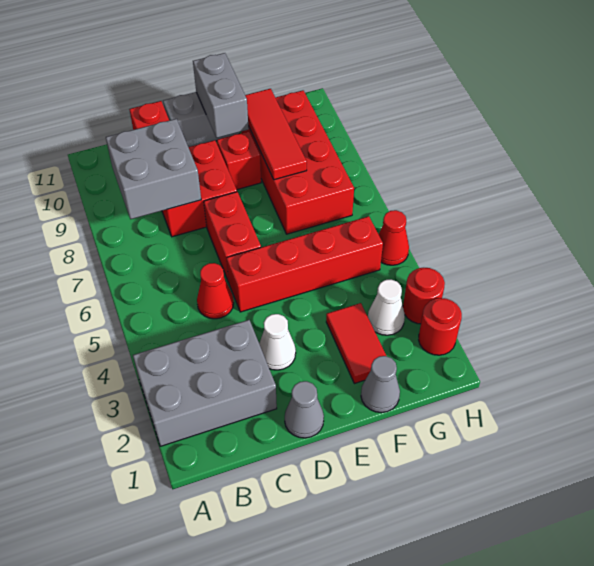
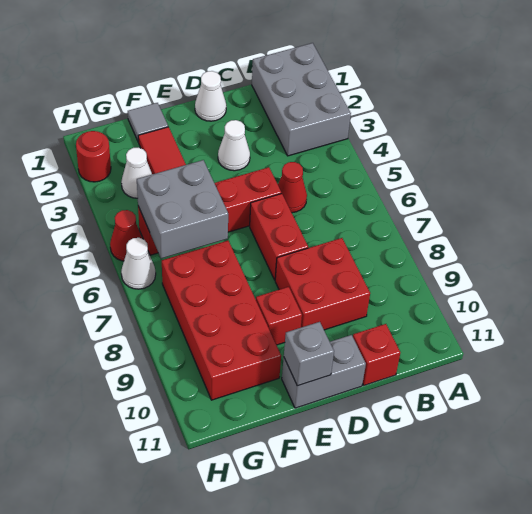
grey brick A2:C3 level 1 -> grey brick A1:B3 level 1
grey brick B8:C9 level 2 -> grey brick F5:G6 level 2
grey cone D1 level 1 -> white cone D1 level 1
grey brick E10:E11 level 2 -> grey brick E11 level 2
grey cone F1 level 1 -> grey tile F1 level 1
red tile F8:F10 level 2 -> none
red round brick H3 level 1 -> none
none -> white cone H6 level 1

